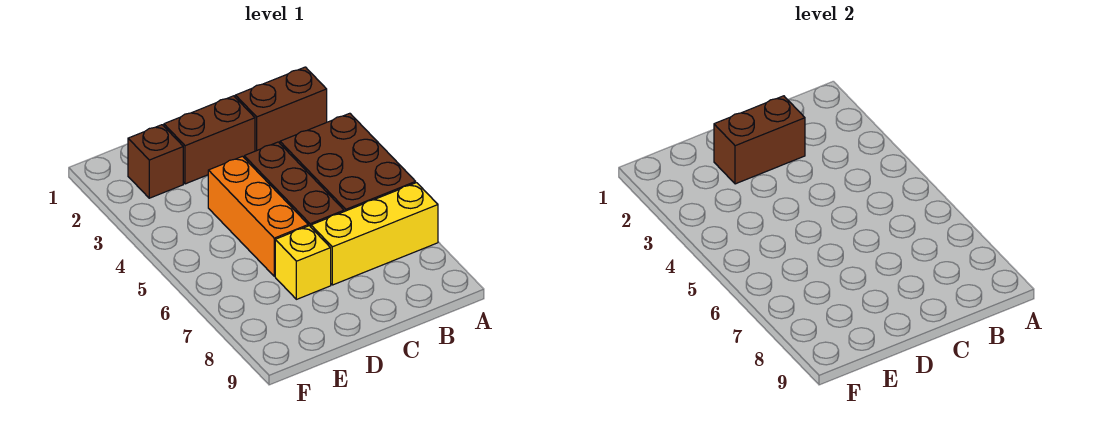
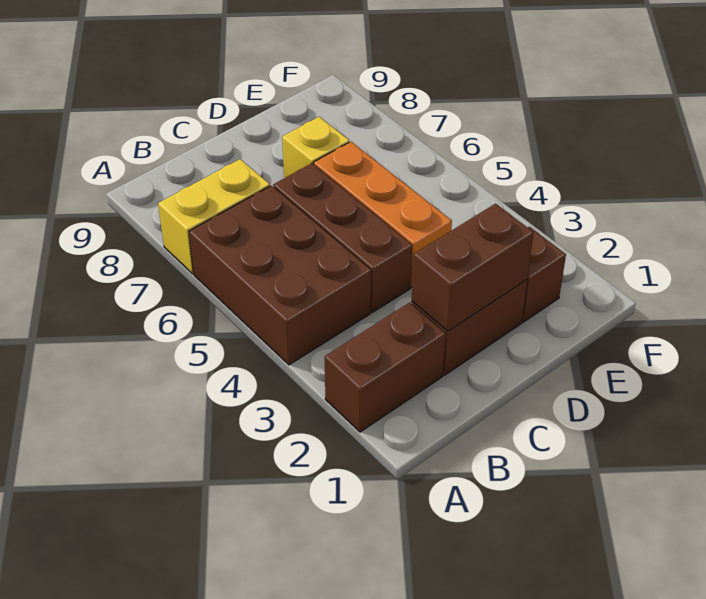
yellow brick A7:C7 level 1 -> yellow brick A7:B7 level 1

